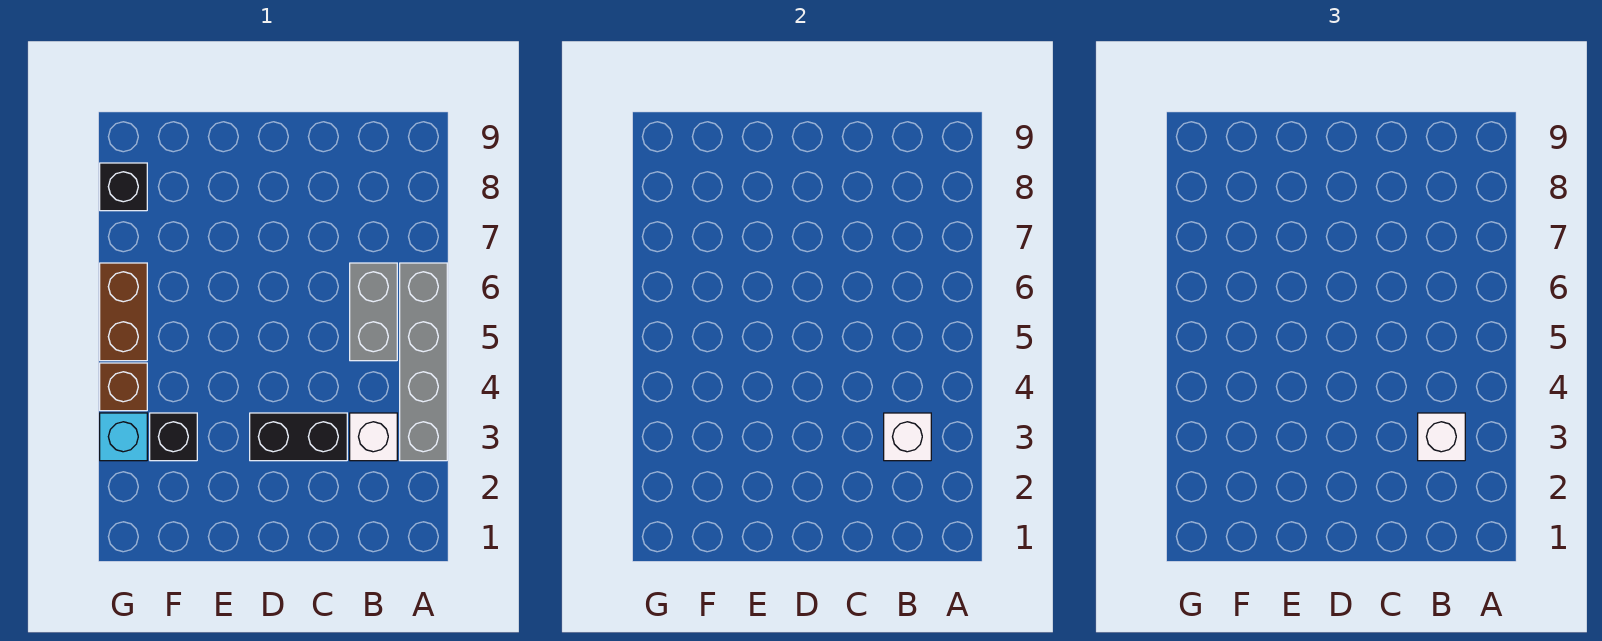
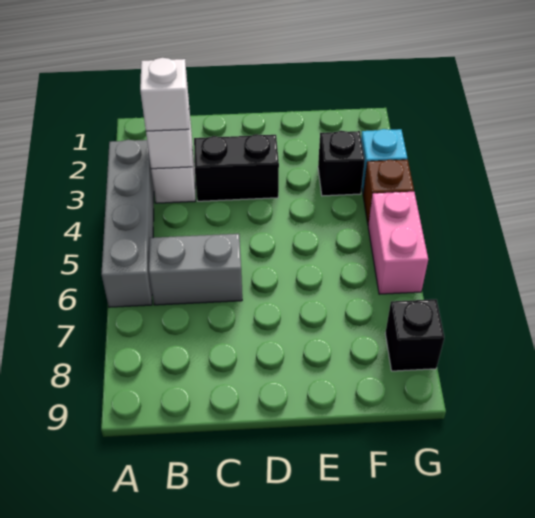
grey brick B5:B6 level 1 -> grey brick B6:C6 level 1
brown brick G5:G6 level 1 -> pink brick G5:G6 level 1

